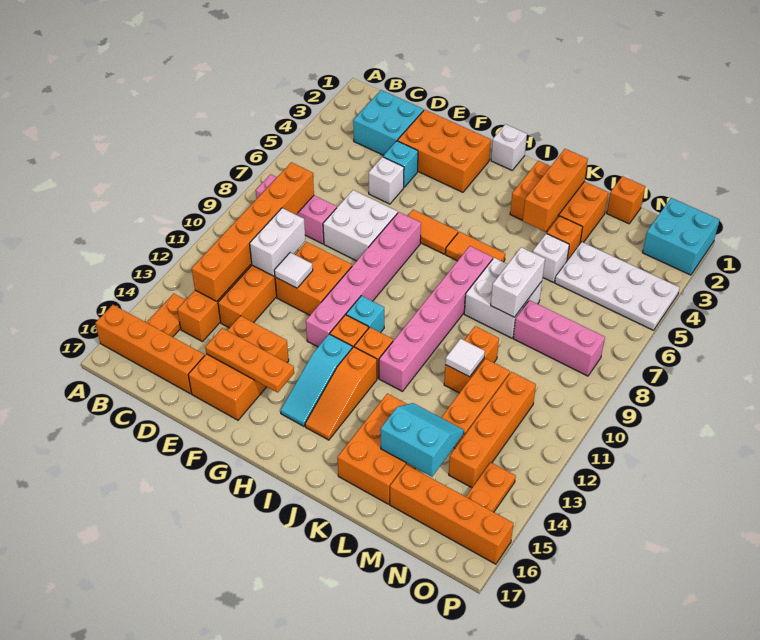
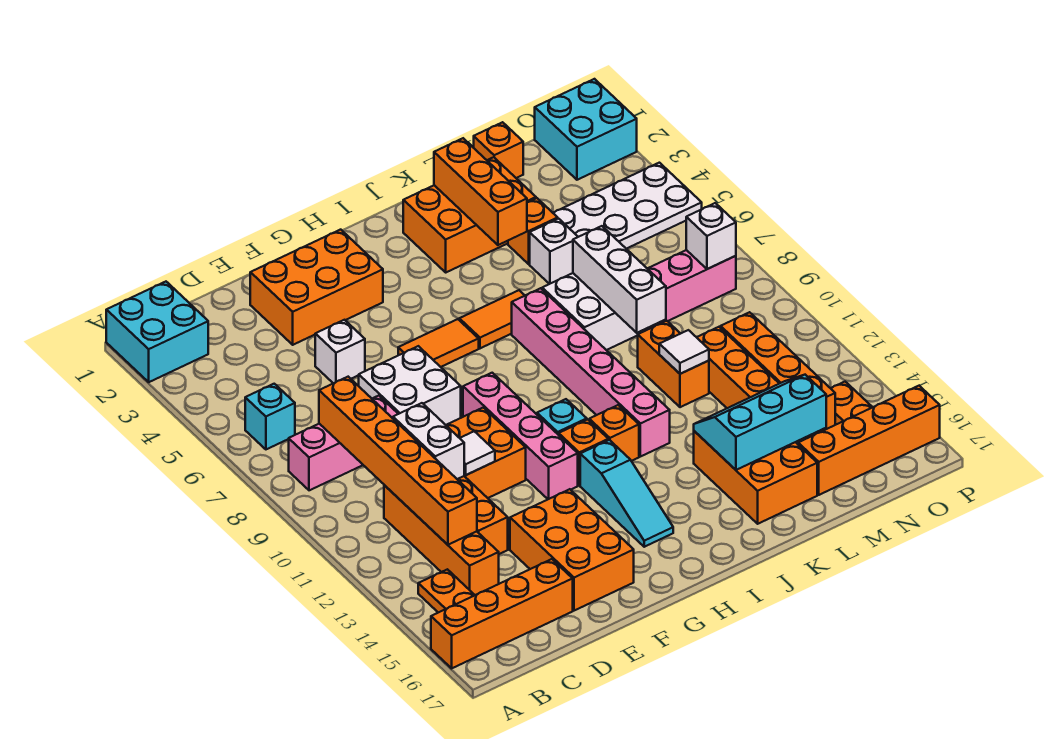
cyan brick C2:D3 level 1 -> cyan brick A1:B2 level 1
cyan brick E4 level 1 -> cyan brick B6 level 1
orange plate E15:G15 level 2 -> none
pink brick G7:G12 level 1 -> pink brick G9:G12 level 1
white brick H1 level 1 -> white brick O8 level 2
orange slope I13:I15 level 1 top 13 -> none
white brick L7:L8 level 2 -> white brick L7:L9 level 2
cyan slope L14:M15 level 2 top 15 -> cyan slope K14:M15 level 2 top 15

